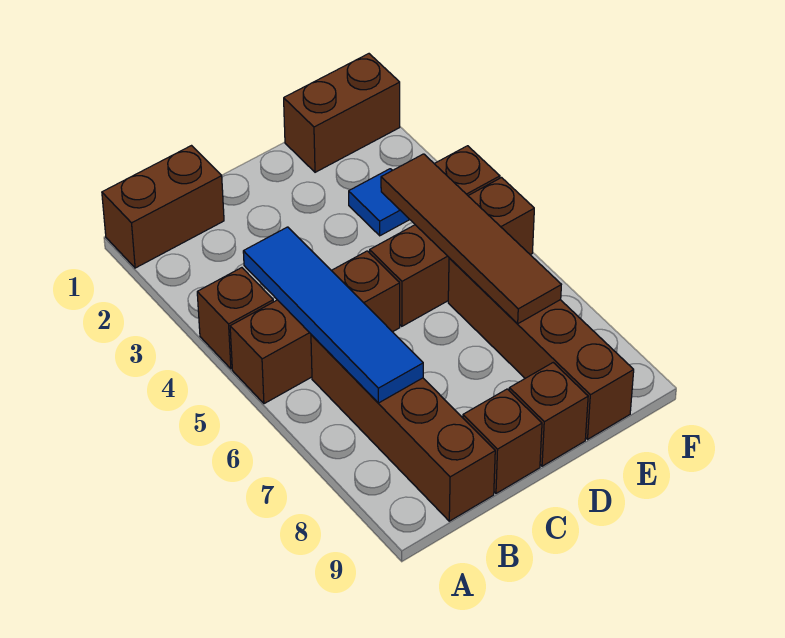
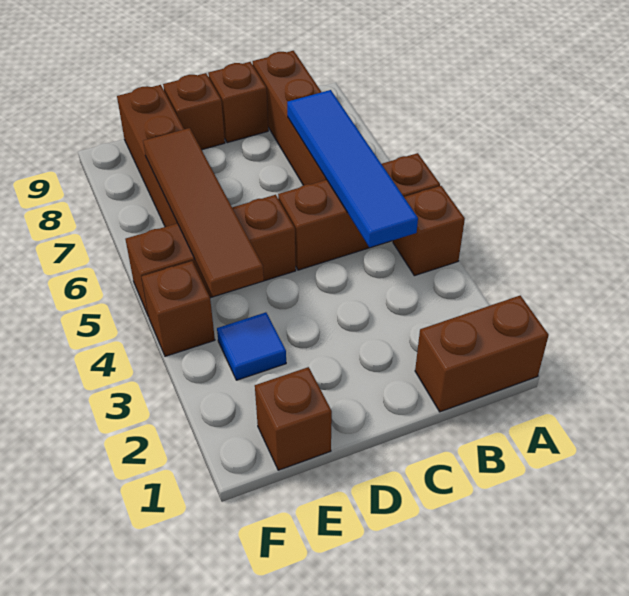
brown brick E1:F1 level 1 -> brown brick E1 level 1

